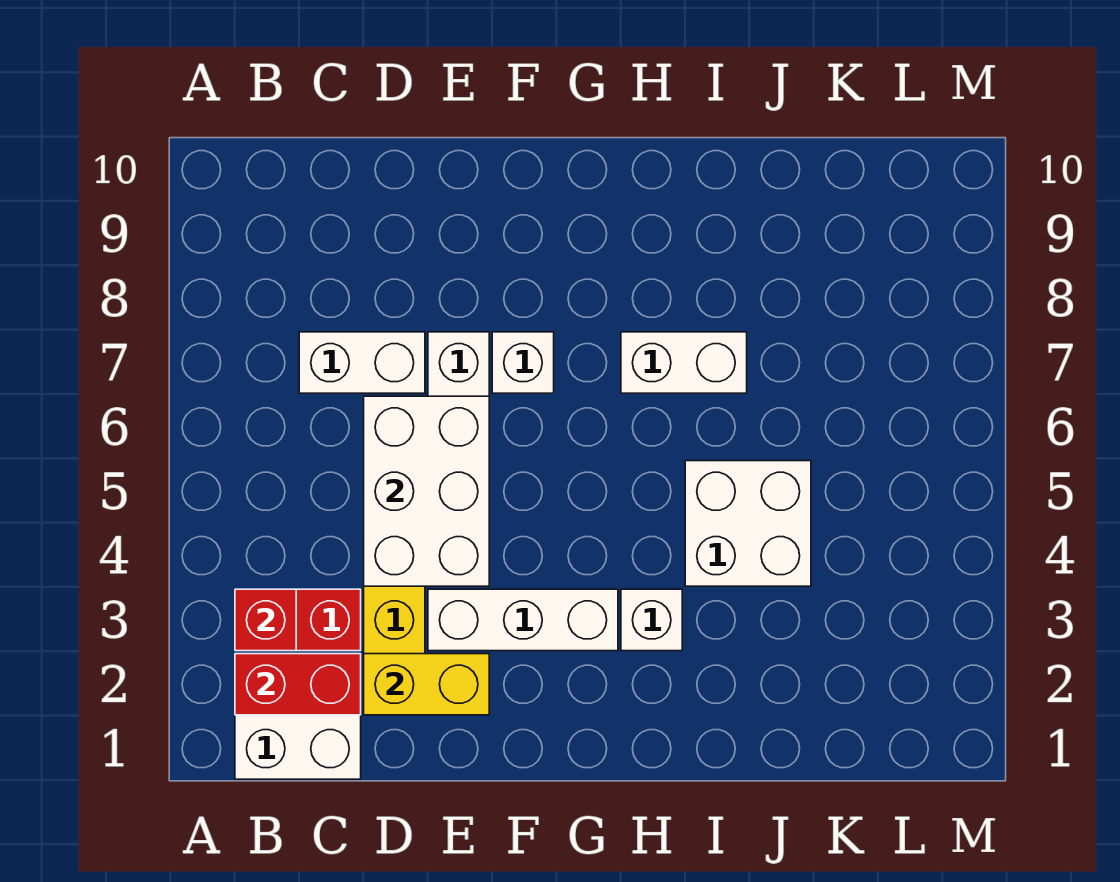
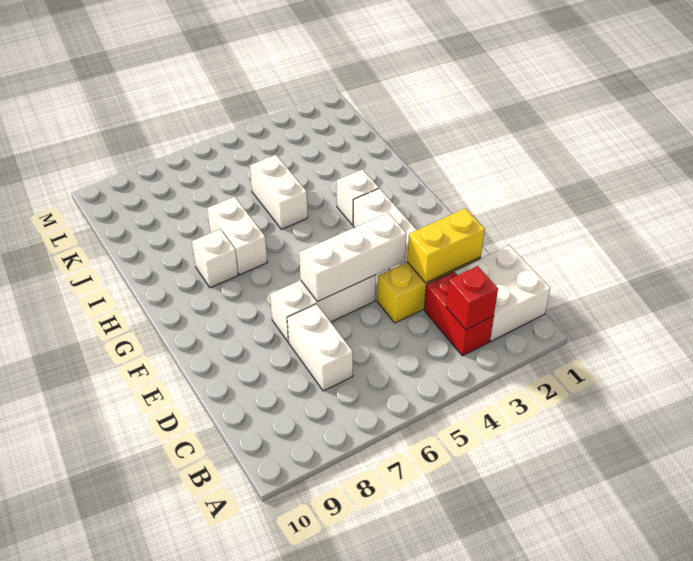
red brick B2:C2 level 2 -> none
yellow brick D2:E2 level 2 -> yellow brick D2:D3 level 2
white brick D4:E6 level 2 -> white brick E4:E6 level 2
white brick F7 level 1 -> white brick H8 level 1
white brick I4:J5 level 1 -> white brick I5:J5 level 1

